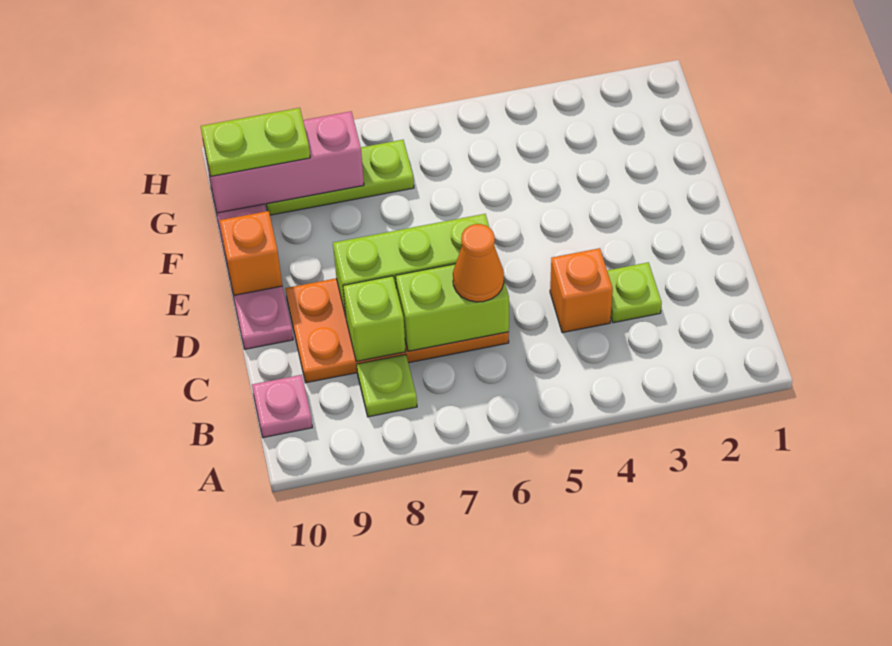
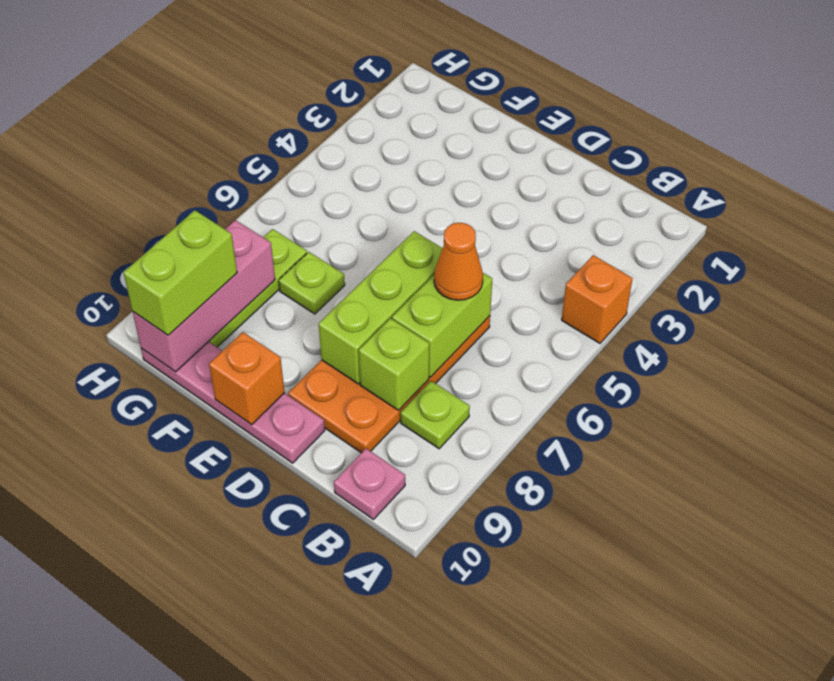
lime plate C3 level 1 -> lime plate F7 level 1
orange brick C4 level 1 -> orange brick A4 level 1
lime plate G9:G10 level 3 -> lime brick G9:G10 level 3

